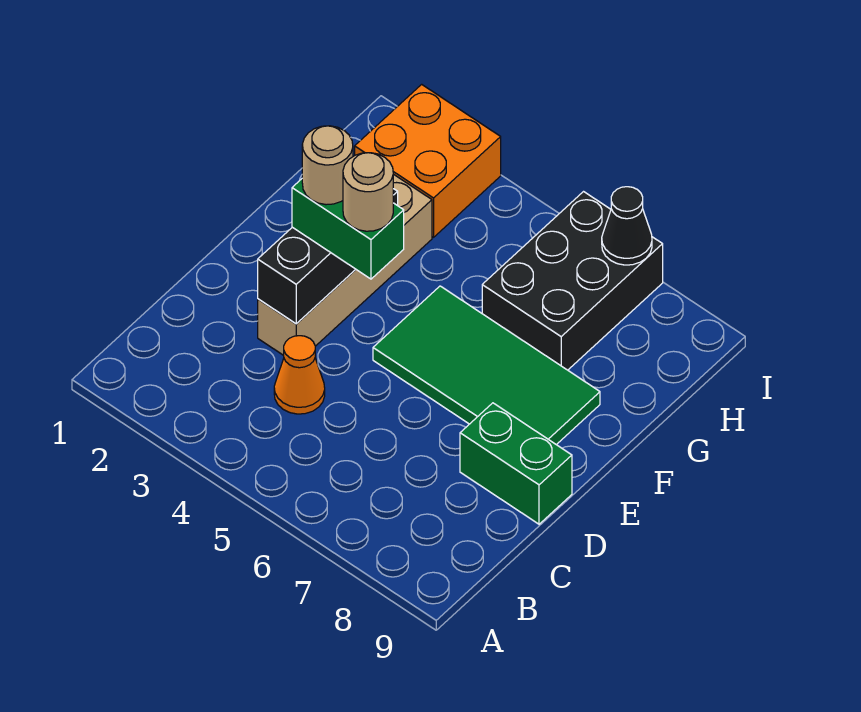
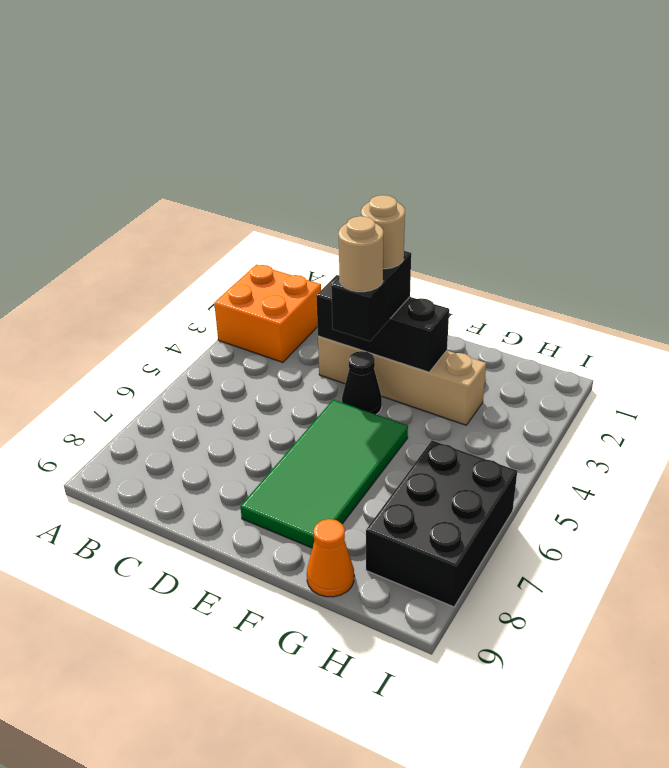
orange cone C4 level 1 -> orange cone G9 level 1
green brick D8:D9 level 1 -> none
green brick E3:E4 level 3 -> black brick E3:E4 level 3
black brick G6:I7 level 1 -> black brick H6:I8 level 1
orange brick H2:I3 level 1 -> orange brick A2:B3 level 1
black cone I7 level 2 -> black cone E4 level 1

